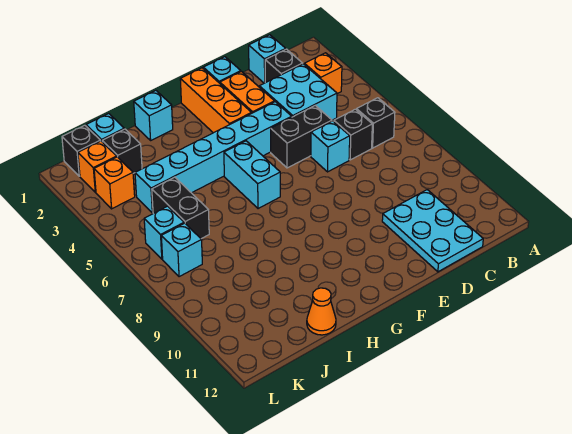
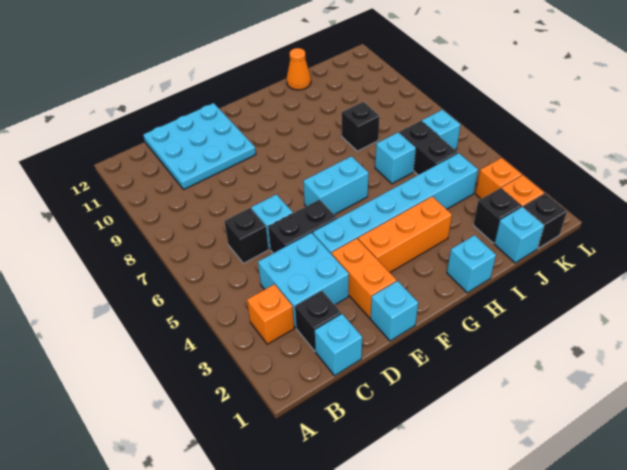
black brick B6 level 1 -> black brick I8 level 1
cyan plate C10:D12 level 1 -> cyan plate C10:E12 level 1
orange brick F1:F3 level 1 -> orange brick F3:H3 level 1
cyan brick G5:G6 level 1 -> cyan brick F6:G6 level 1
cyan brick K7 level 1 -> cyan brick I6 level 1

